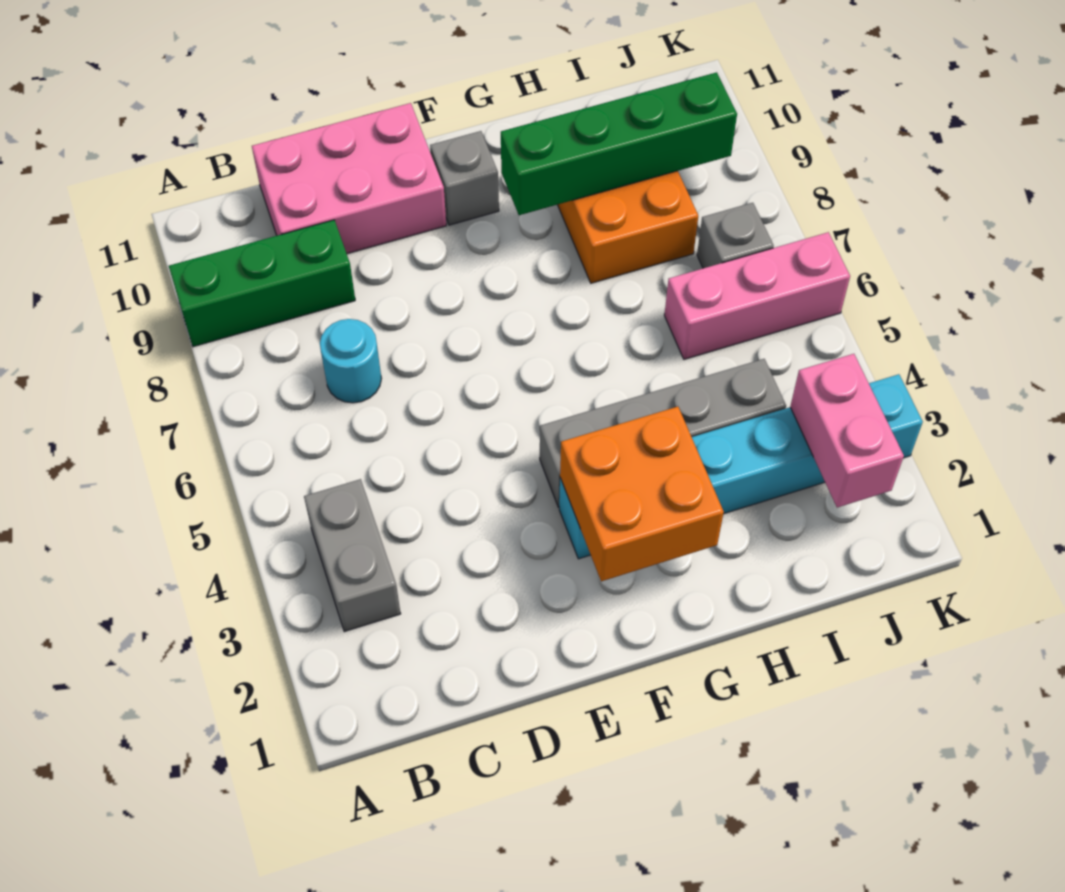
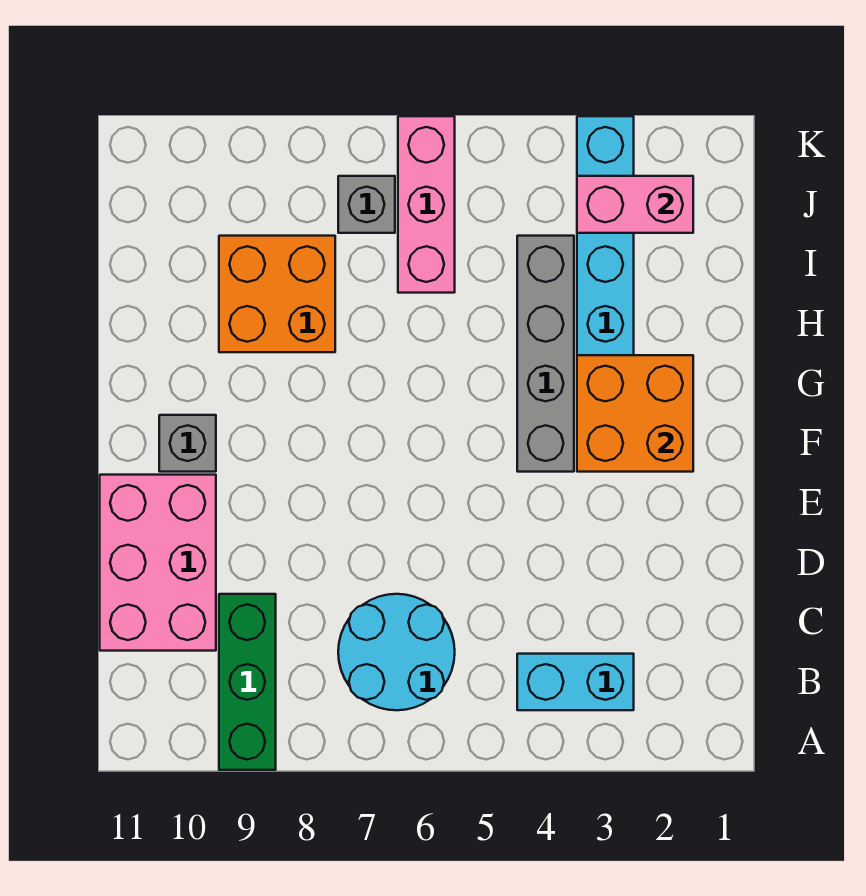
grey brick B3:B4 level 1 -> cyan brick B3:B4 level 1
cyan round brick C7 level 1 -> cyan round brick B6:C7 level 1
green brick G9:J9 level 2 -> none

